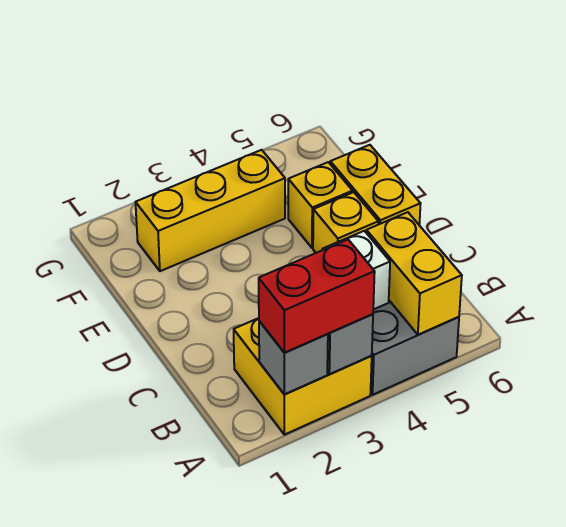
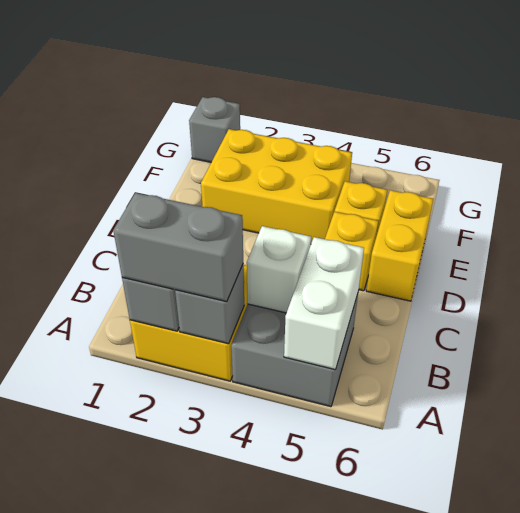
red brick A2:A3 level 3 -> grey brick A2:A3 level 3
yellow brick A5:B5 level 2 -> white brick A5:B5 level 2
yellow brick F2:F4 level 1 -> yellow brick E2:F4 level 1
none -> grey brick G1 level 1

